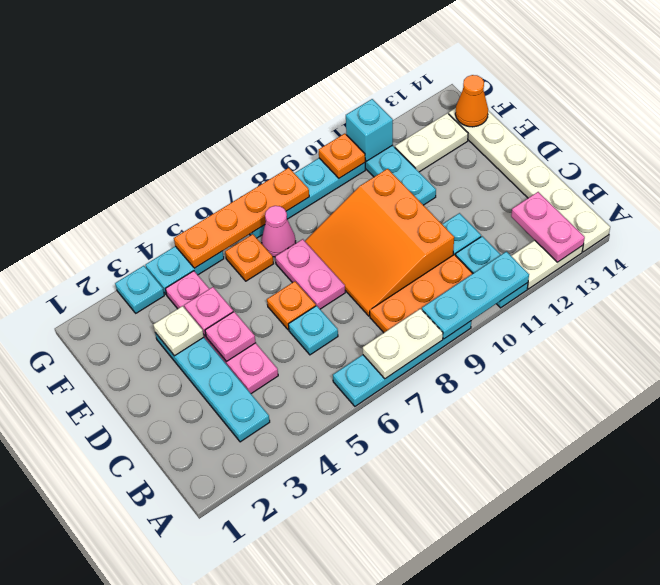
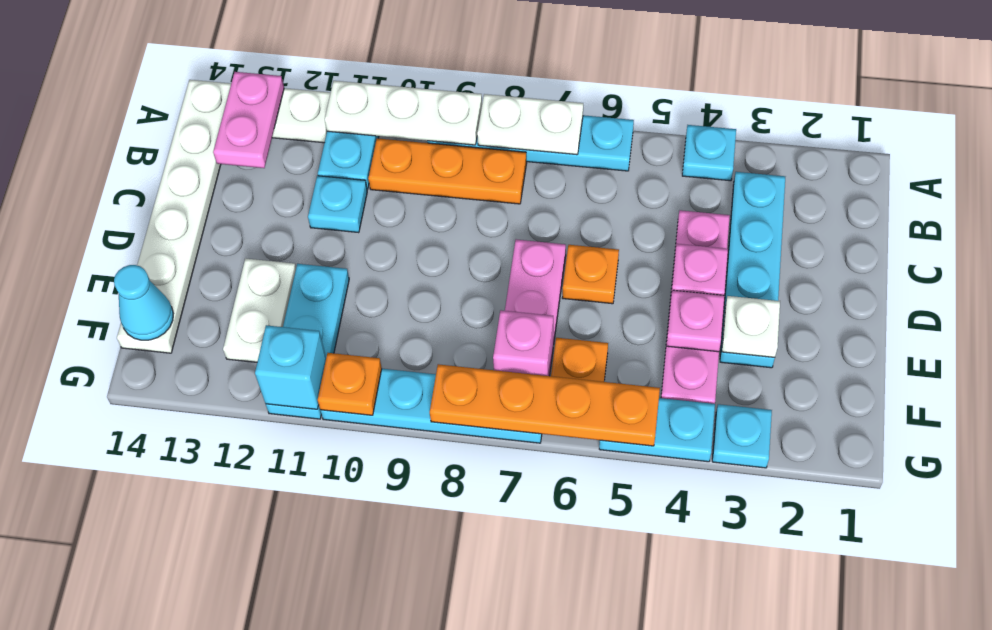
cyan plate A9:A11 level 2 -> white plate A9:A11 level 2
cyan plate C6 level 1 -> cyan plate A4 level 1
orange slope C8:E10 level 1 top 10 -> none
pink cone F7 level 1 -> pink brick F7 level 1
white plate F12:F13 level 1 -> white plate E12:F12 level 1
orange cone F14 level 2 -> cyan cone F14 level 2

